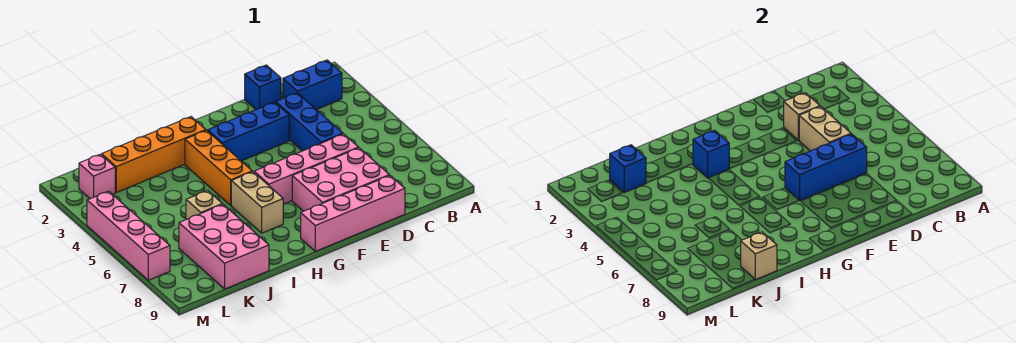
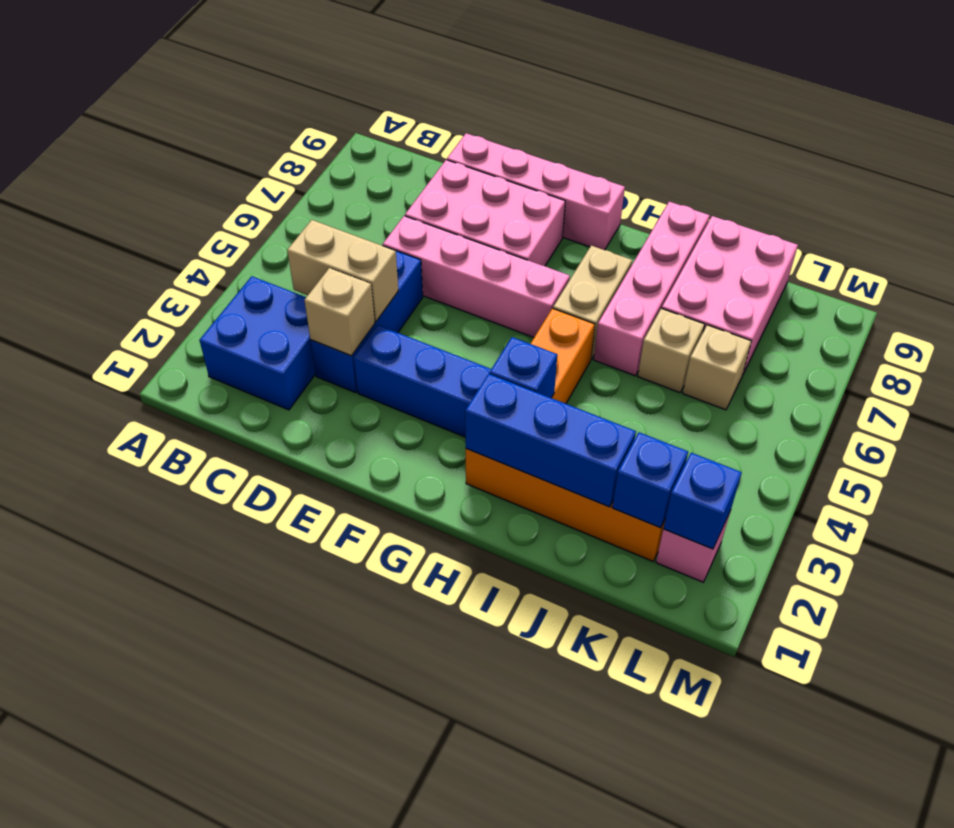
blue brick B2:C2 level 1 -> blue brick B2:C3 level 1
blue brick D1 level 1 -> blue brick L2 level 2
tan brick D4:D5 level 2 -> tan brick C4:D4 level 2
blue brick D6:F6 level 2 -> blue brick H2:J2 level 2
tan brick J9 level 2 -> tan brick K6 level 1
pink brick M4:M7 level 1 -> pink brick I6:I9 level 1

